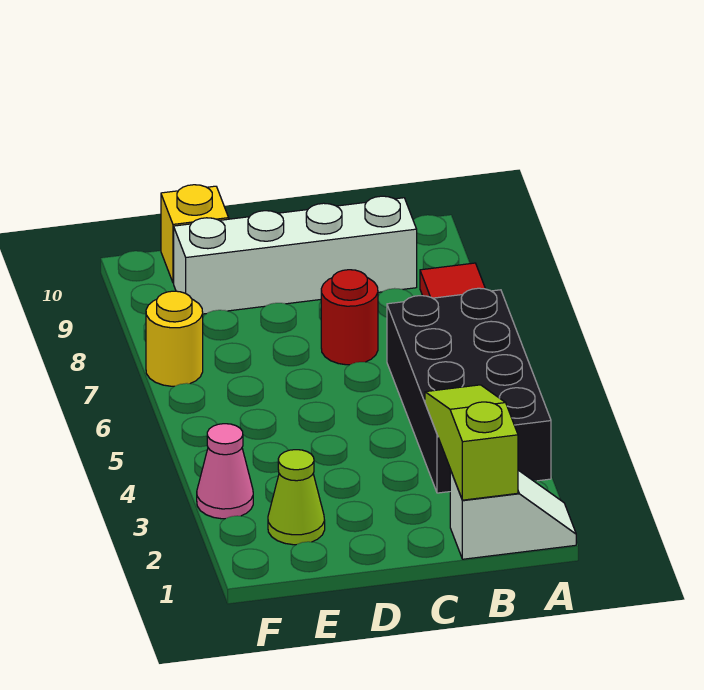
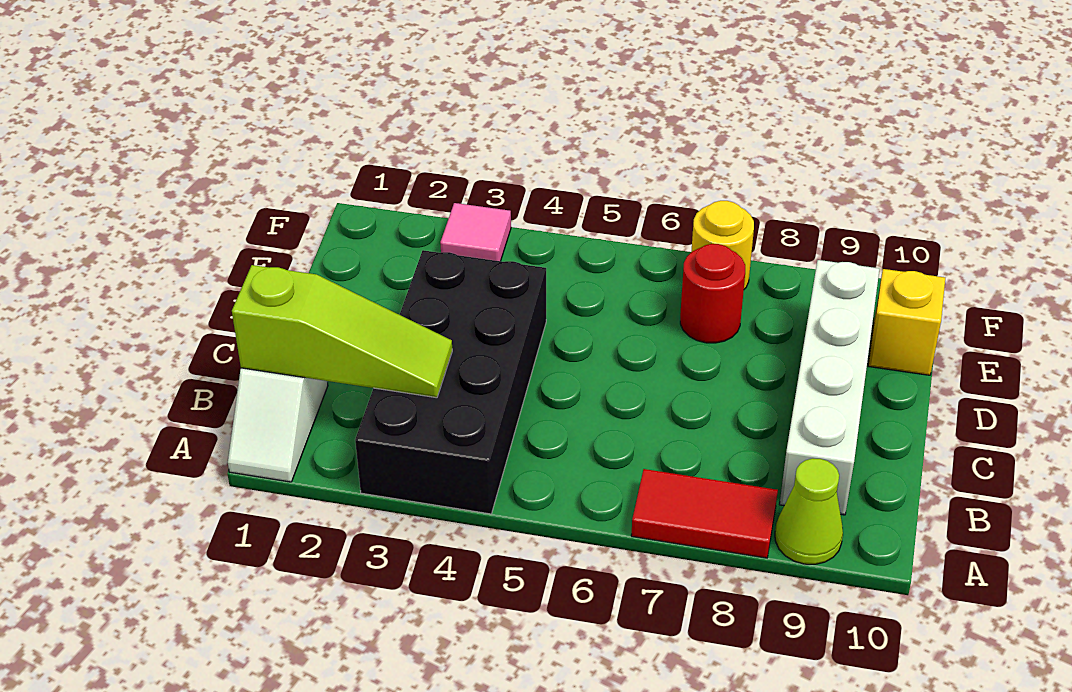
black brick A3:B6 level 1 -> black brick A3:D4 level 1
red round brick C7 level 1 -> red round brick E7 level 1
lime cone E2 level 1 -> lime cone A9 level 1
pink cone F3 level 1 -> pink tile F3 level 1

